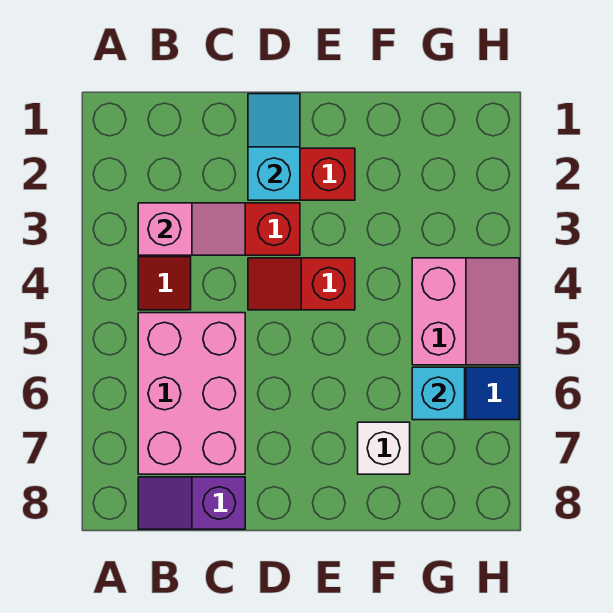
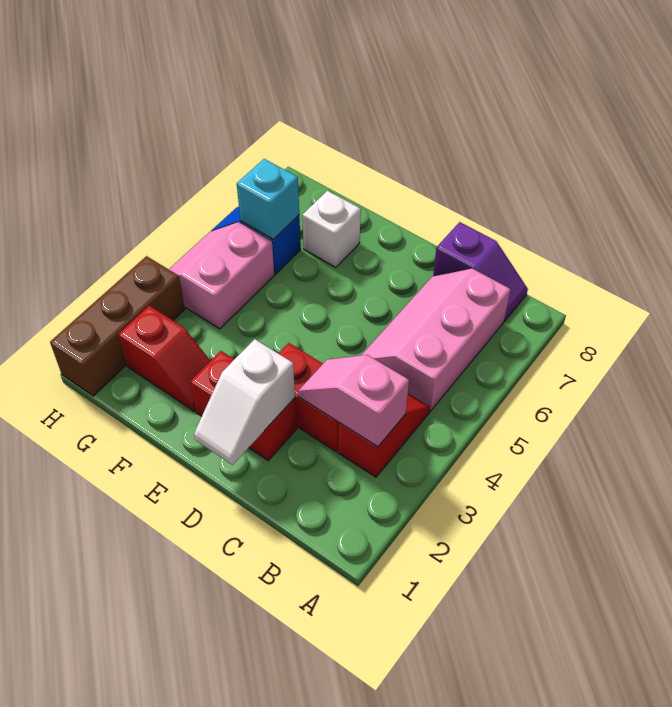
pink brick B5:C7 level 1 -> pink slope B5:C7 level 1 top B
cyan slope D1:D2 level 2 top 2 -> white slope D1:D2 level 2 top 2
red slope D4:E4 level 1 top E -> red slope F2:G2 level 1 top G
none -> brown brick H1:H3 level 1

